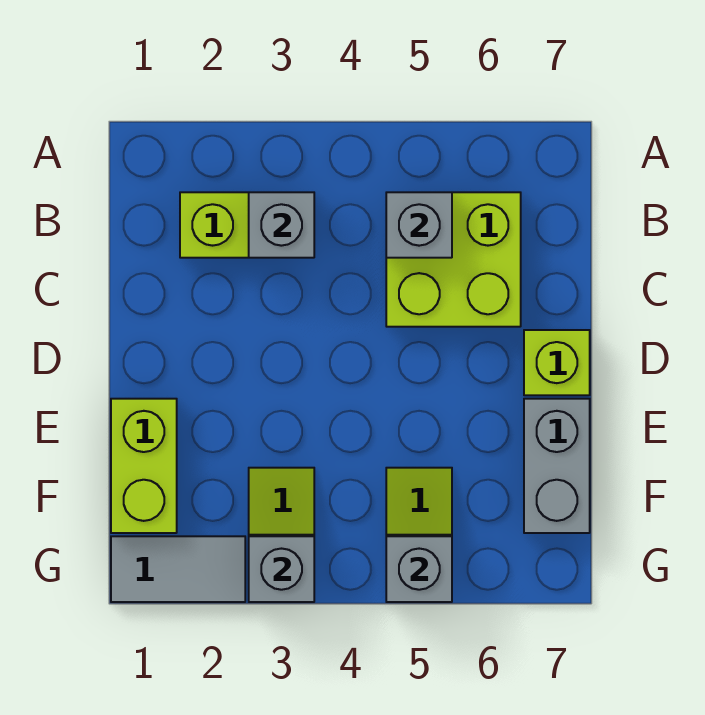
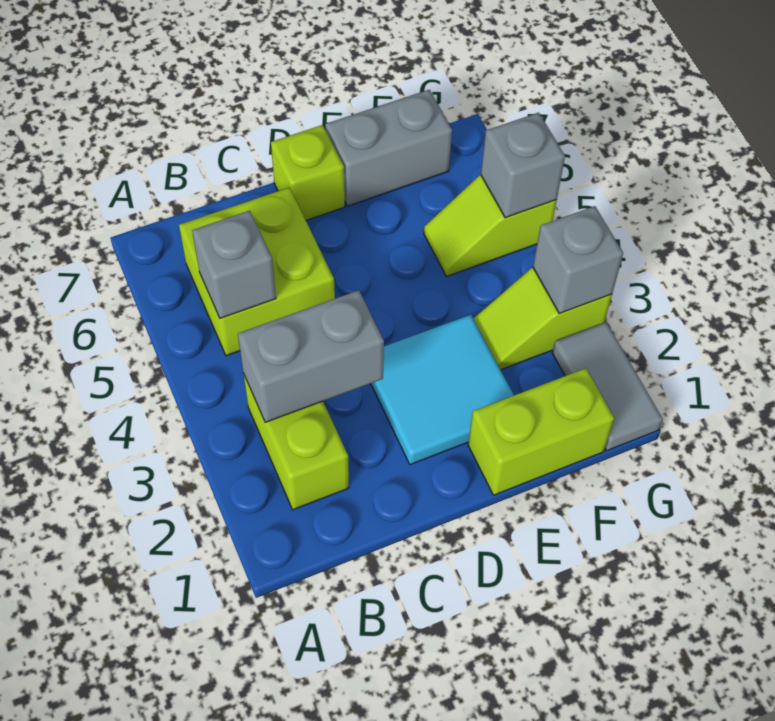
grey brick B3 level 2 -> grey brick B3:C3 level 2
none -> cyan tile D2:E3 level 1

